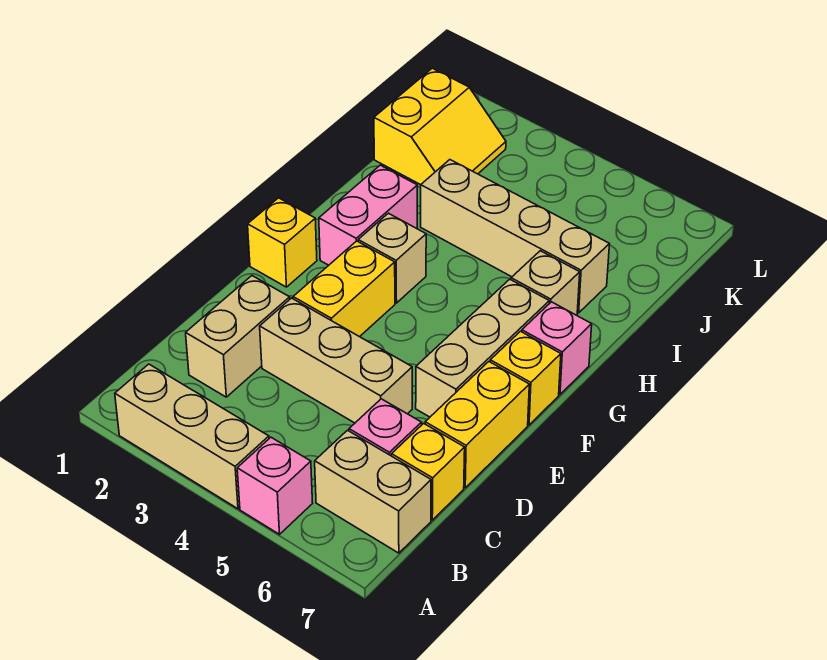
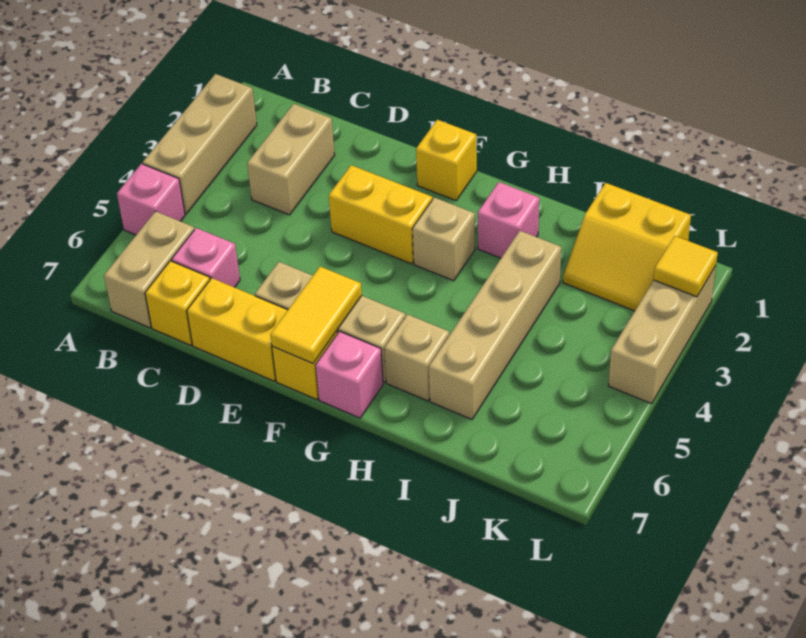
tan brick C2:D2 level 1 -> tan brick C2:C3 level 1
tan brick D3:D5 level 1 -> tan brick L2:L4 level 1
none -> yellow tile F6:F7 level 2
pink brick G2:H2 level 1 -> pink brick H2 level 1
none -> yellow tile L2 level 2

